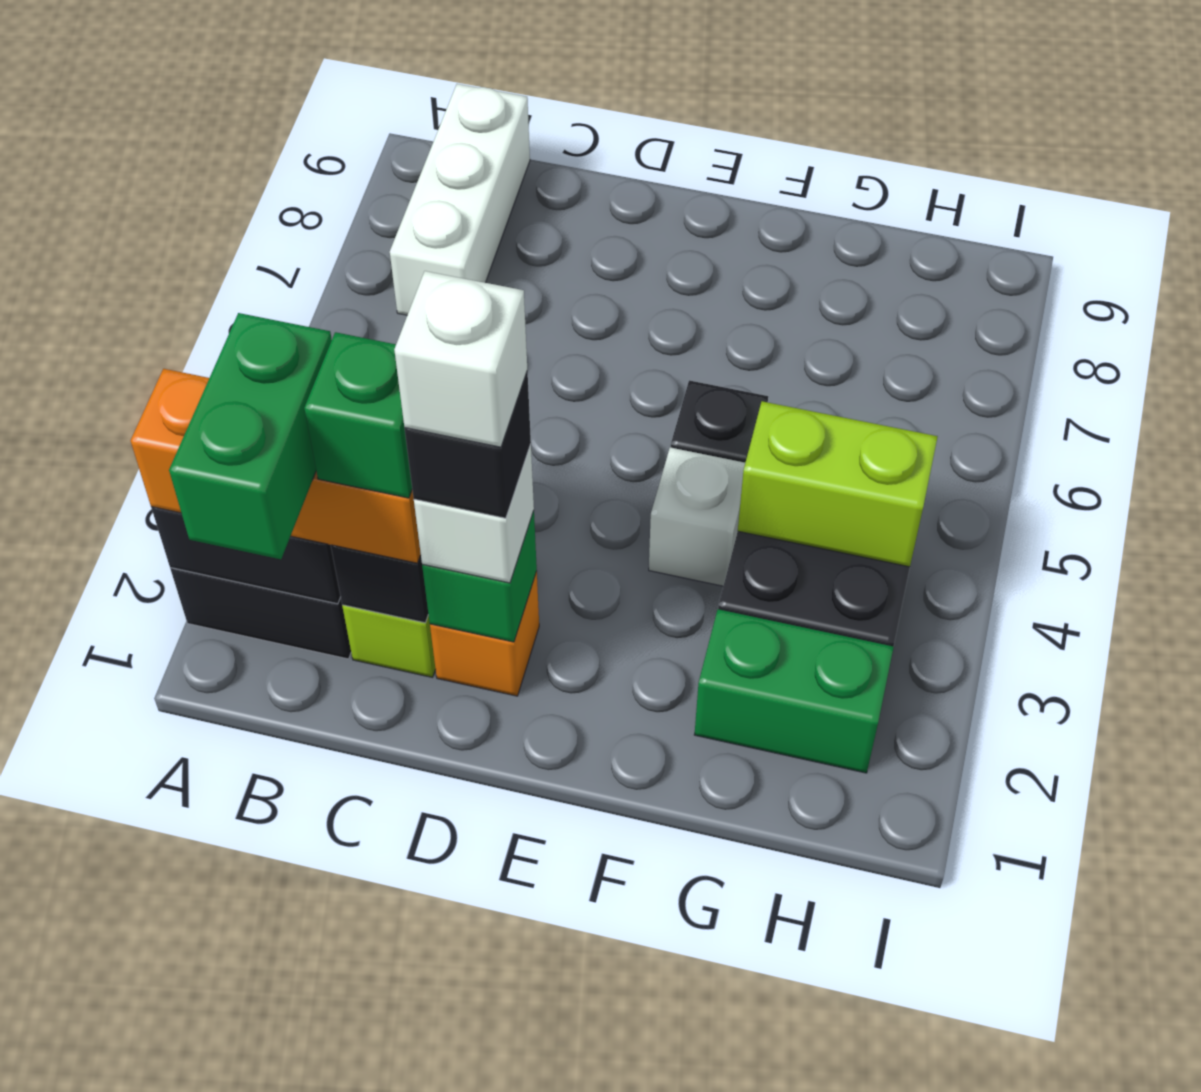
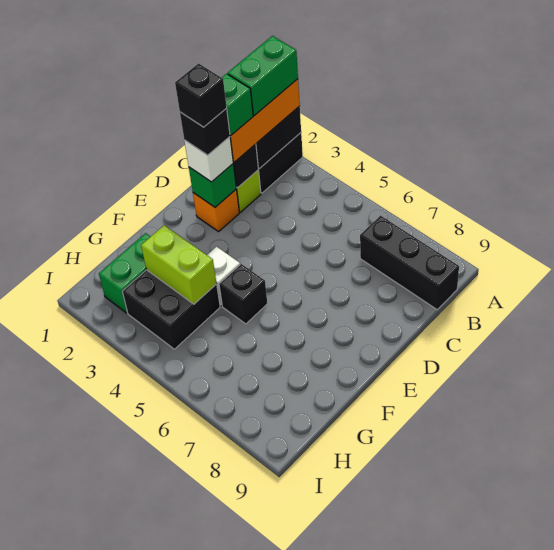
green brick B1:B2 level 4 -> green brick A2:B2 level 4
white brick B7:B9 level 1 -> black brick B7:B9 level 1
white brick D2 level 5 -> black brick D2 level 5
lime brick G4:H4 level 2 -> lime brick G3:G4 level 2

